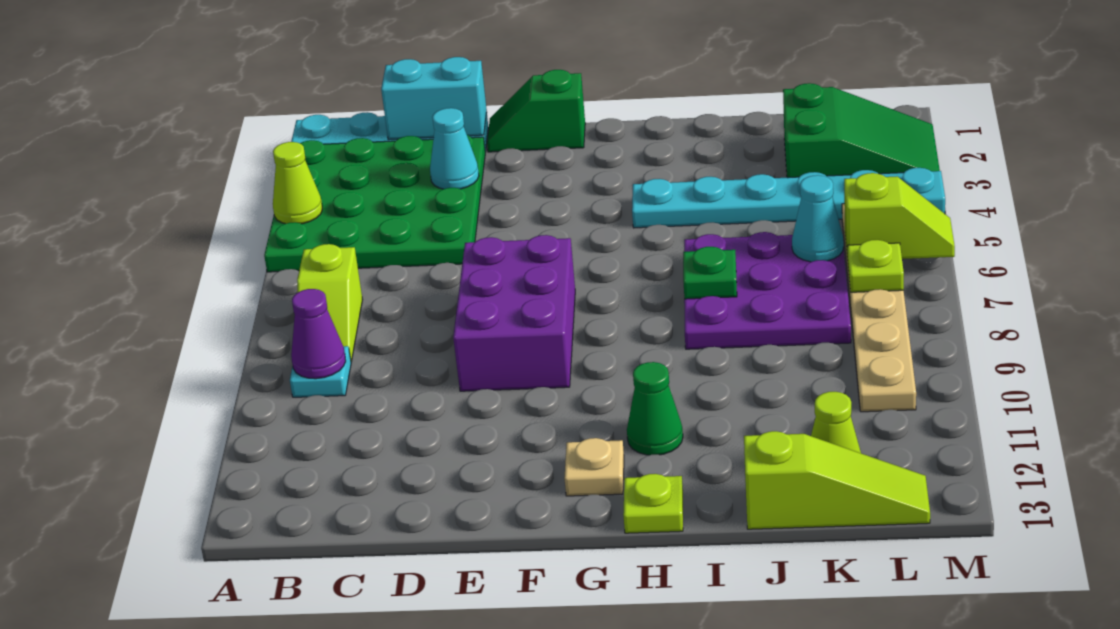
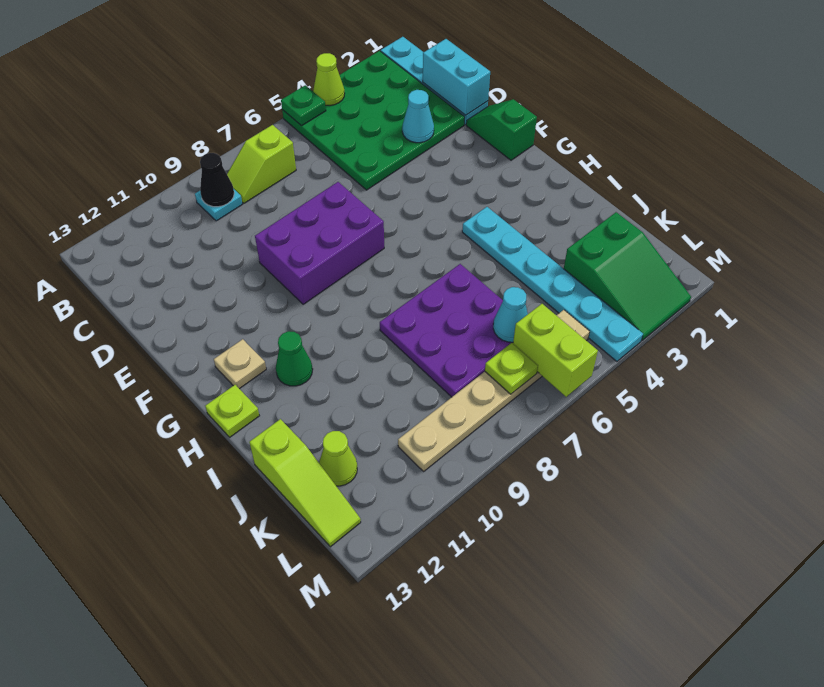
purple cone B9 level 2 -> black cone B9 level 2
green plate I7 level 2 -> green plate A5 level 2
lime slope L6:M6 level 2 top L -> lime brick L6:M6 level 2

